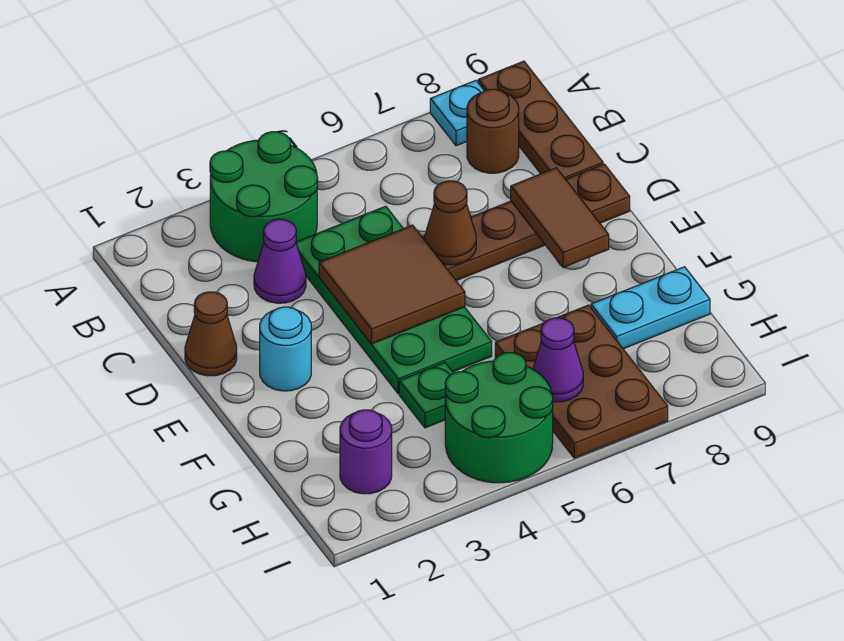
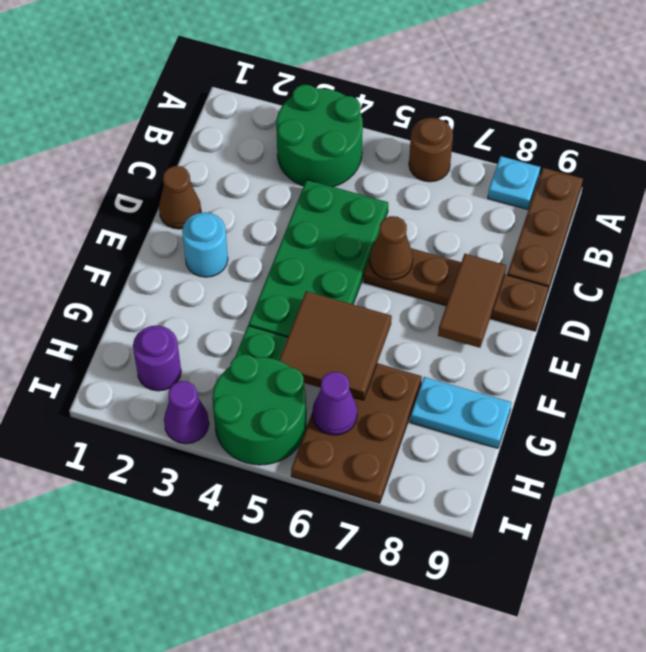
brown round brick B8 level 1 -> brown round brick A6 level 1
purple cone C3 level 1 -> purple cone I3 level 1
brown tile D4:E5 level 2 -> brown tile F5:G6 level 2

